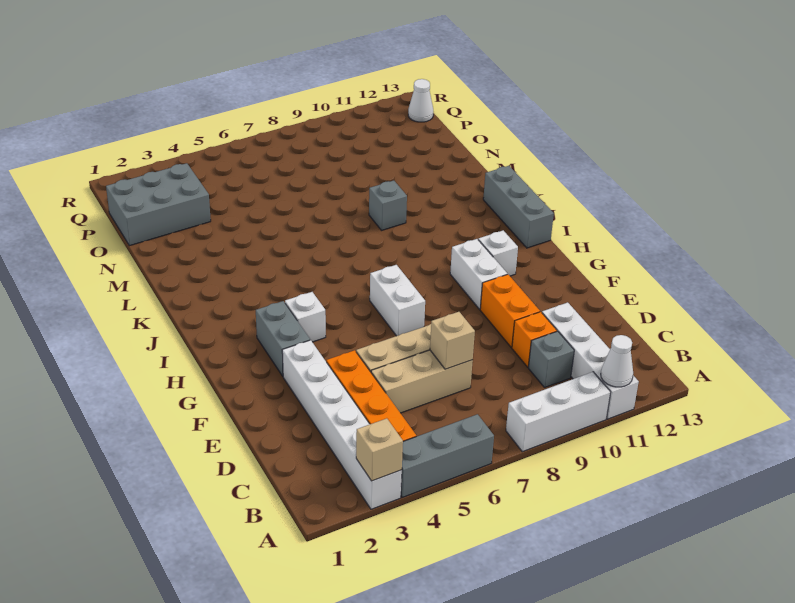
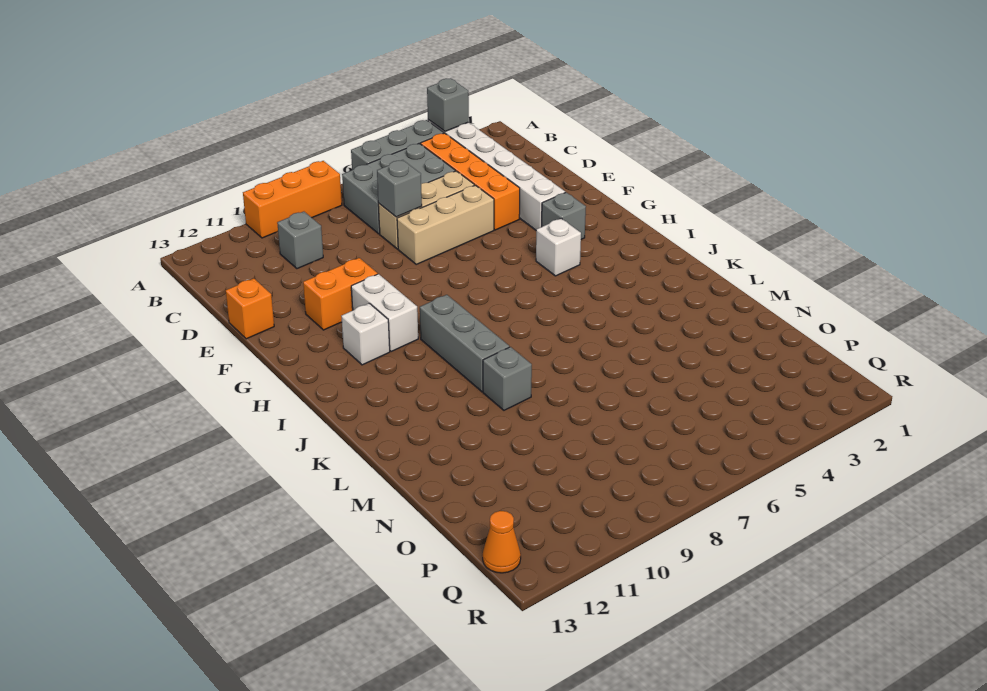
tan brick A3 level 2 -> grey brick A3 level 2
white brick A8:A10 level 1 -> orange brick A8:A10 level 1
white brick A11:D11 level 1 -> none
white cone A11 level 2 -> none
tan brick D7 level 2 -> grey brick D7 level 2
orange brick D10 level 1 -> orange brick E13 level 1
orange brick E10:F10 level 1 -> orange brick F10:F11 level 1
grey brick G3:H3 level 1 -> grey brick G3 level 1
white brick G7:H7 level 1 -> none
grey brick I13:K13 level 1 -> grey brick I9:K9 level 1
grey brick O1:P3 level 1 -> grey brick B5:C7 level 1
white cone Q13 level 1 -> orange cone Q13 level 1

